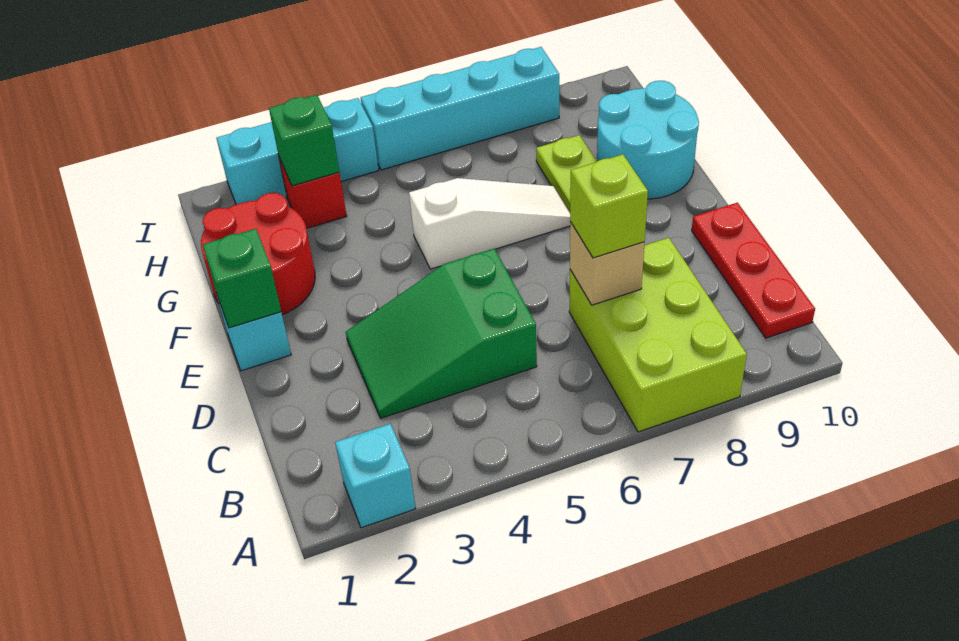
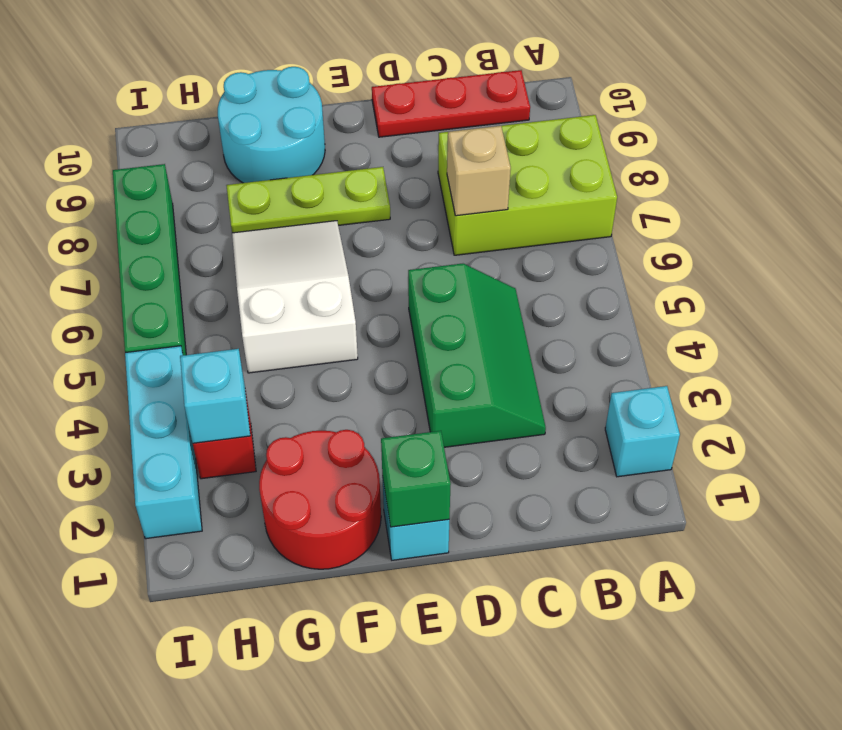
green slope C3:D5 level 1 top 5 -> green slope C3:D5 level 1 top D
lime brick C7 level 3 -> none
white slope F5:F7 level 1 top 5 -> white slope F5:G7 level 1 top 5
green brick H3 level 2 -> cyan brick H3 level 2
cyan brick I5:I8 level 1 -> green brick I5:I8 level 1

